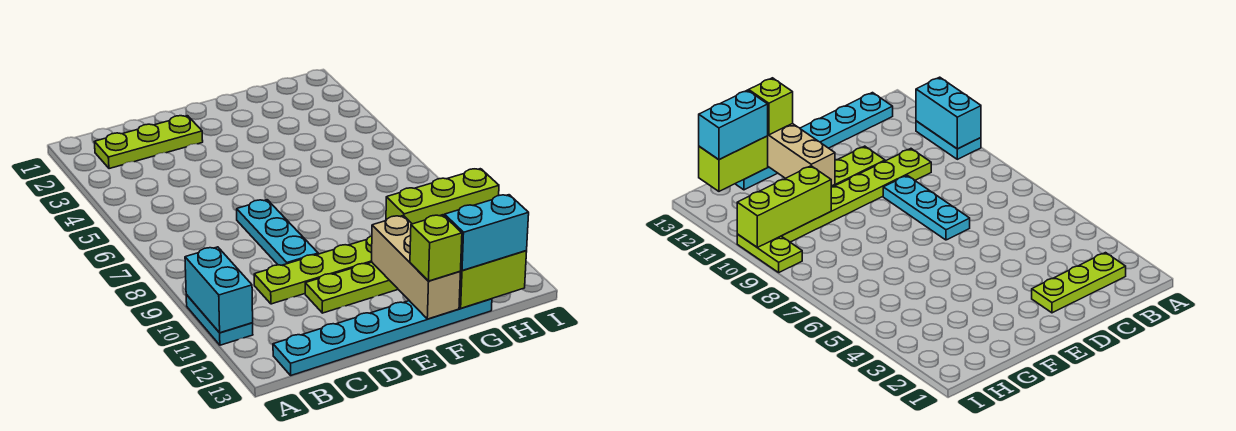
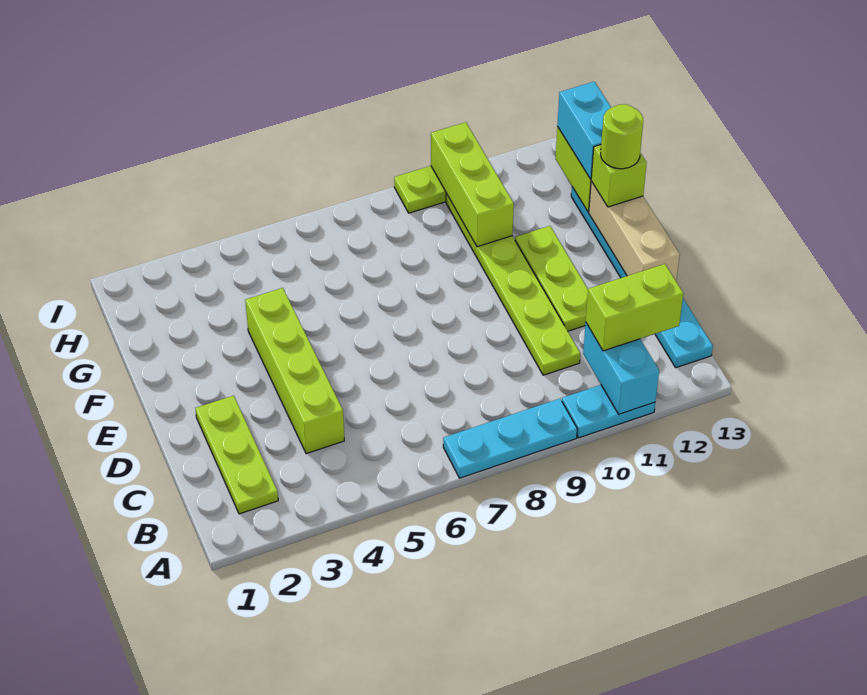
cyan brick A10:A11 level 2 -> cyan brick A11:B11 level 2
none -> lime brick B11:B12 level 3
none -> lime brick C4:F4 level 1
cyan plate D7:D9 level 1 -> cyan plate A7:A9 level 1
tan brick F11:F13 level 2 -> tan brick D13:F13 level 2
none -> lime round brick F13 level 4

